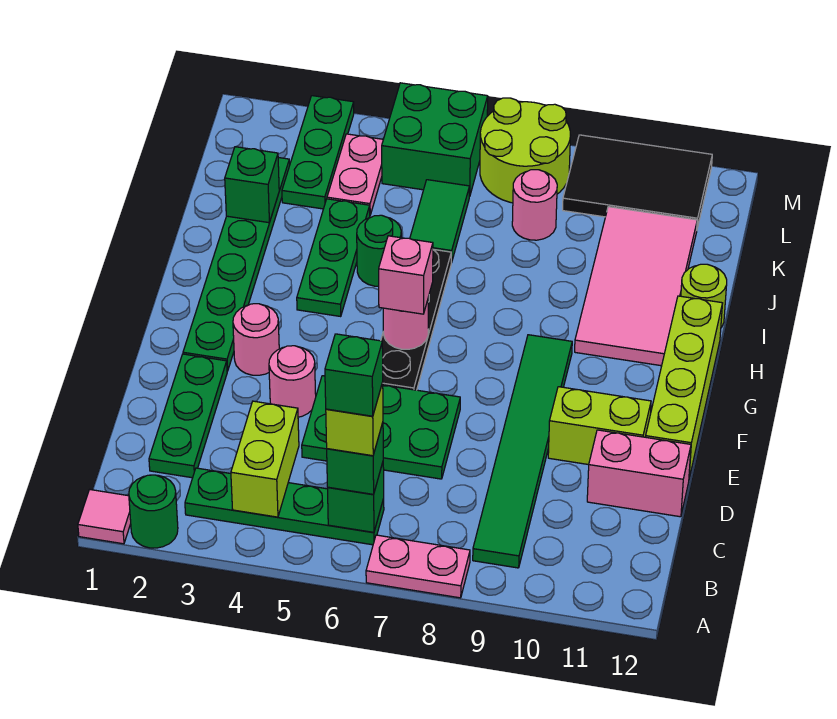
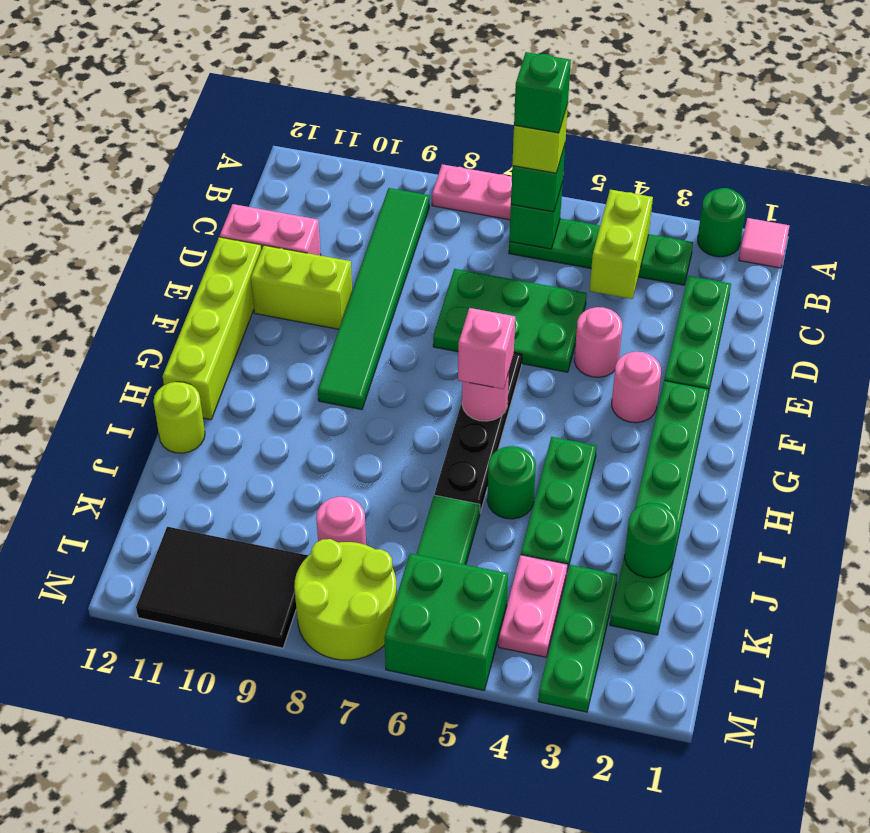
pink tile H10:K11 level 1 -> none
green brick J2 level 2 -> green round brick J2 level 2

